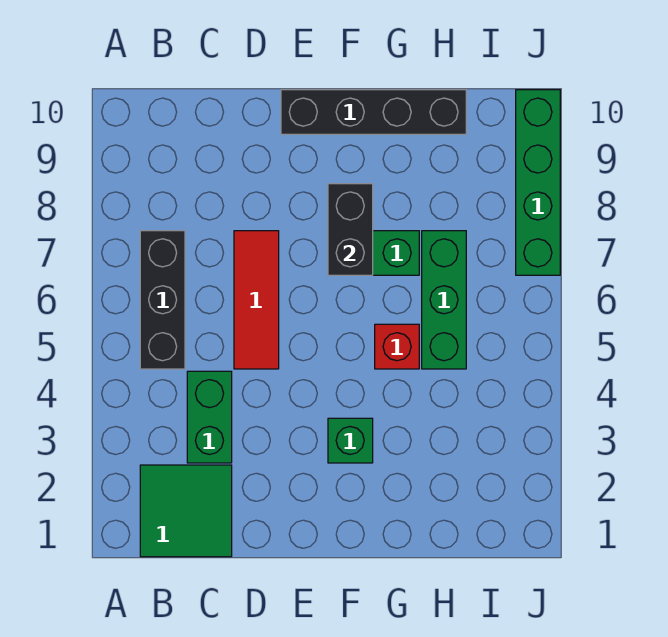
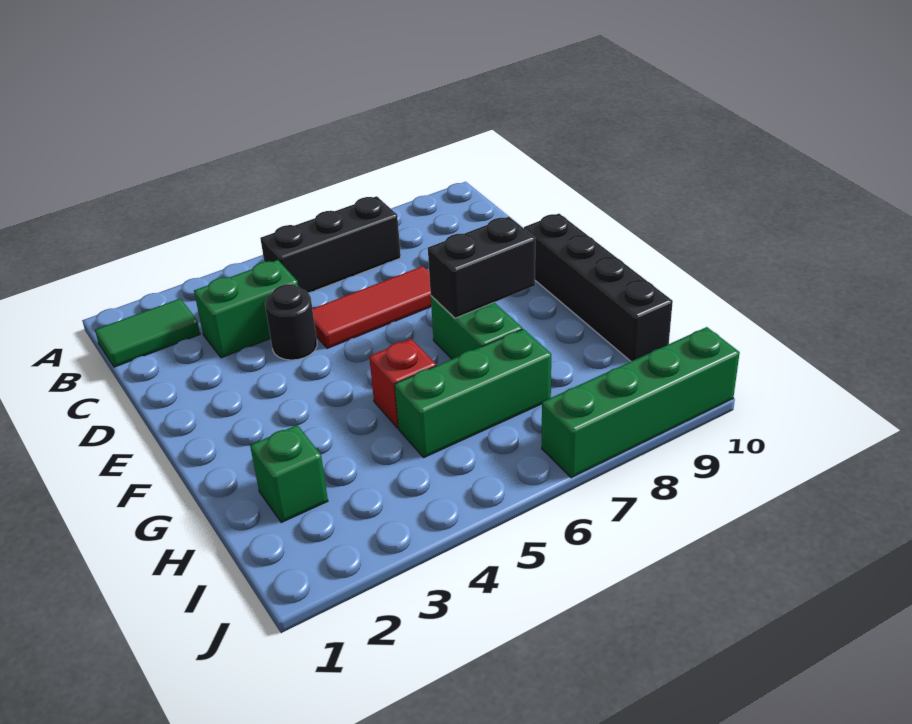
green tile B1:C2 level 1 -> green tile B1:B2 level 1
none -> black round brick D4 level 1
green brick F3 level 1 -> green brick H2 level 1

